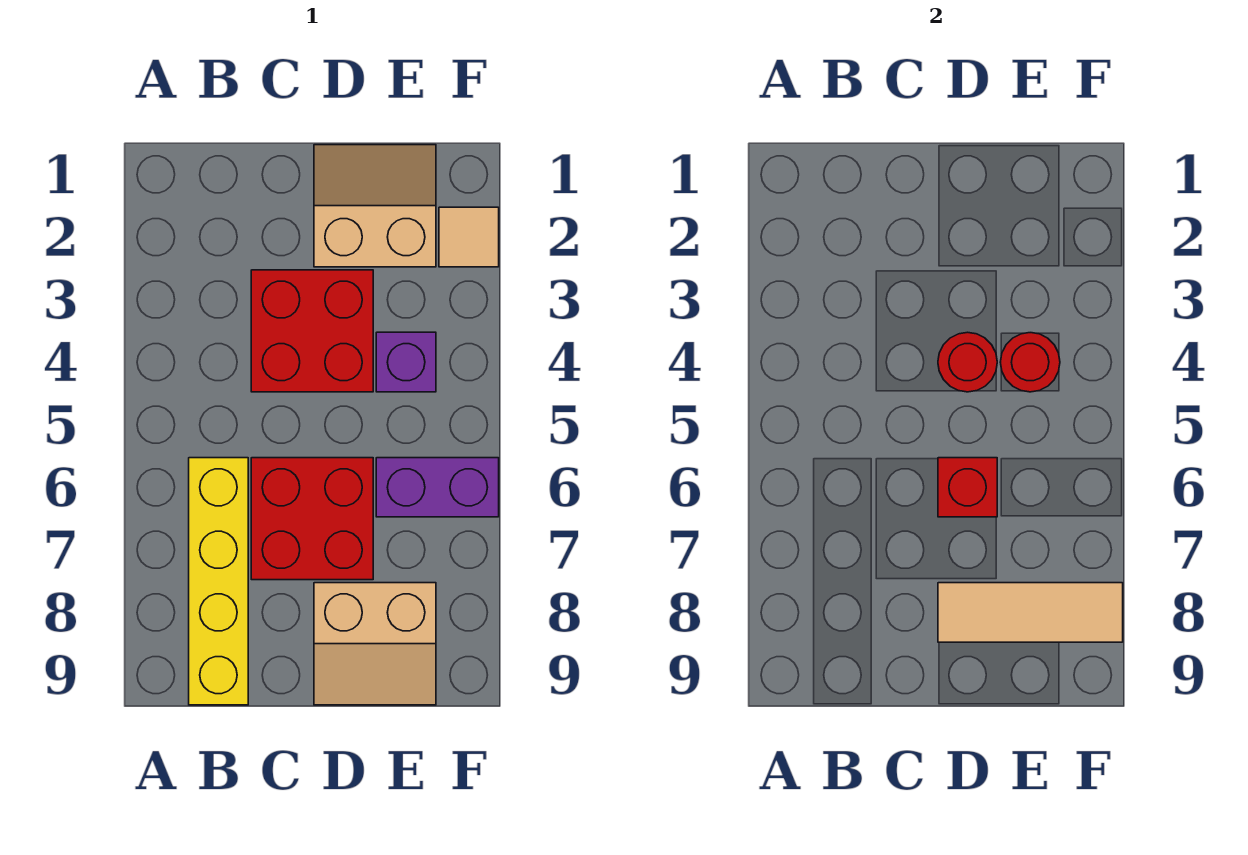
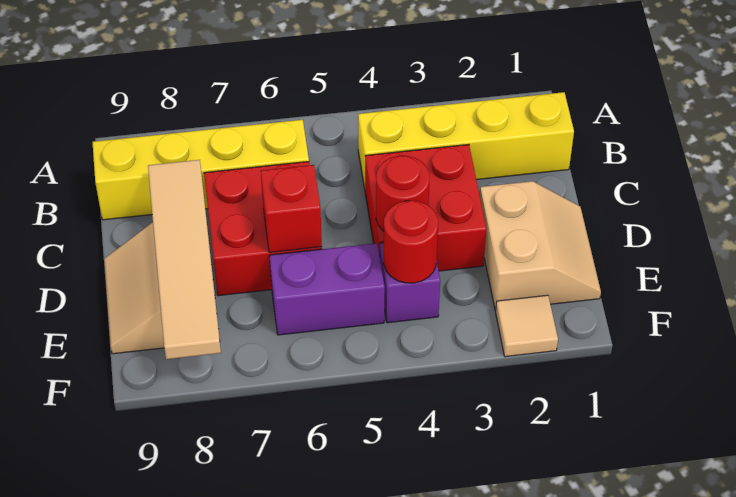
none -> yellow brick B1:B4 level 1
tan tile D8:F8 level 2 -> tan tile C8:F8 level 2
purple brick E6:F6 level 1 -> purple brick E5:E6 level 1

